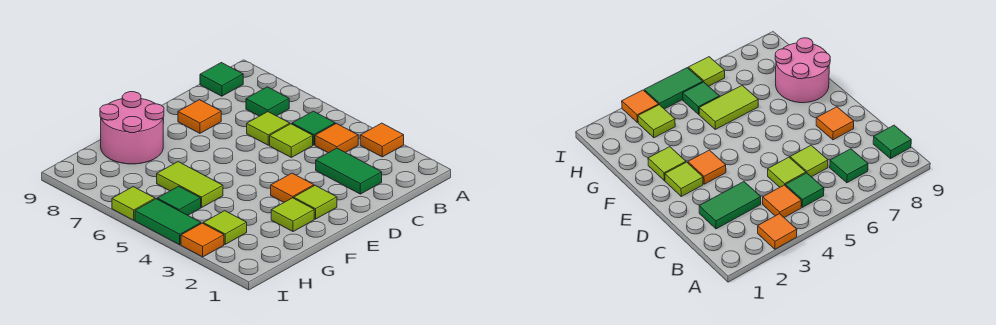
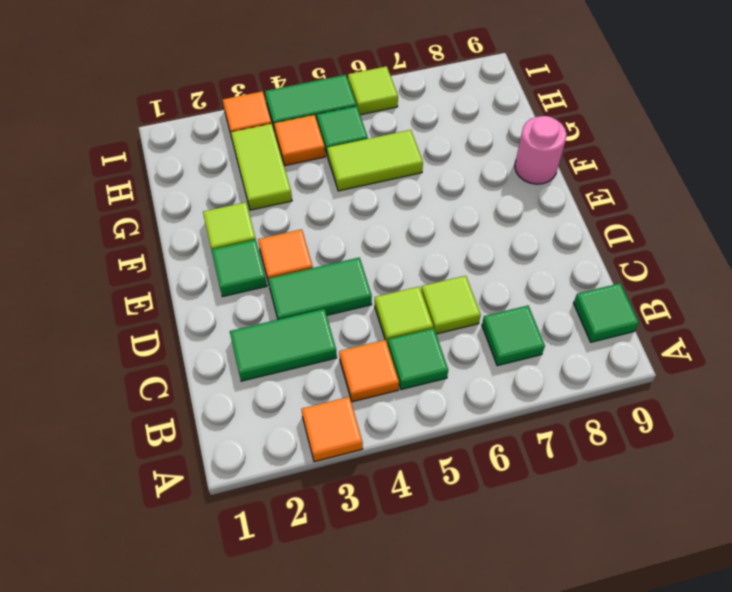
none -> green tile D3:D4 level 1
orange tile D8 level 1 -> orange tile H4 level 1
lime tile E2 level 1 -> green tile E2 level 1
pink round brick F8:G9 level 1 -> pink round brick F9 level 1
lime tile H3 level 1 -> lime tile G3:H3 level 1

